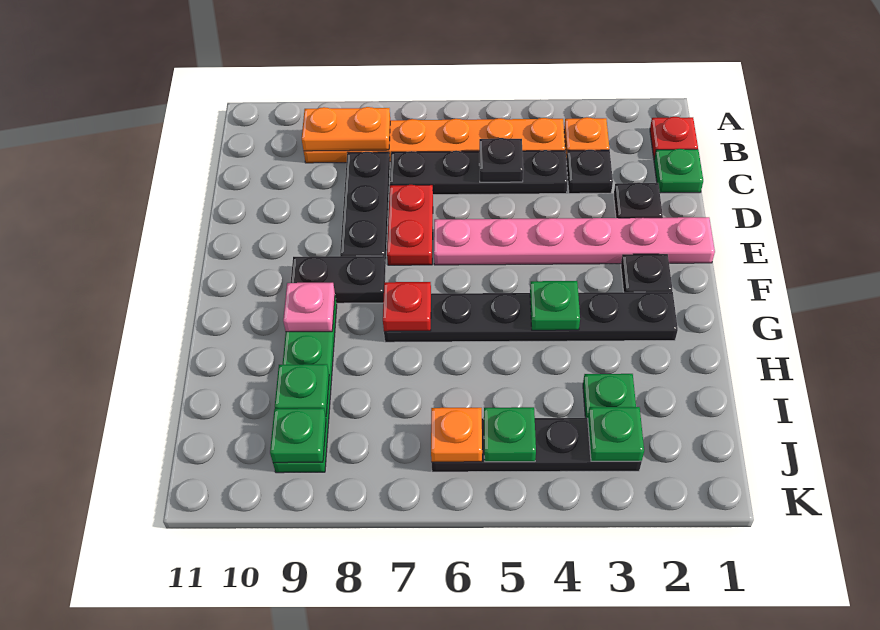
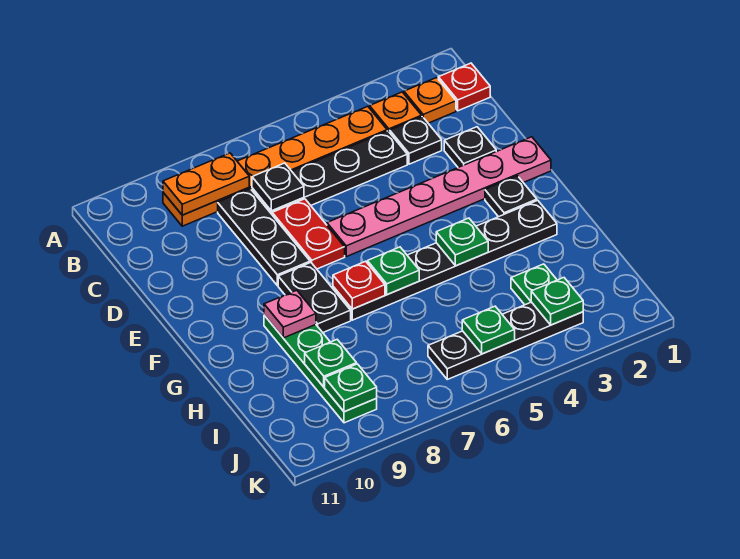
green plate C1 level 1 -> green plate G6 level 2
black plate C5 level 2 -> black plate C7 level 2
black plate F8:F9 level 1 -> black plate F8:G8 level 1
orange plate J6 level 2 -> orange plate B2 level 1

